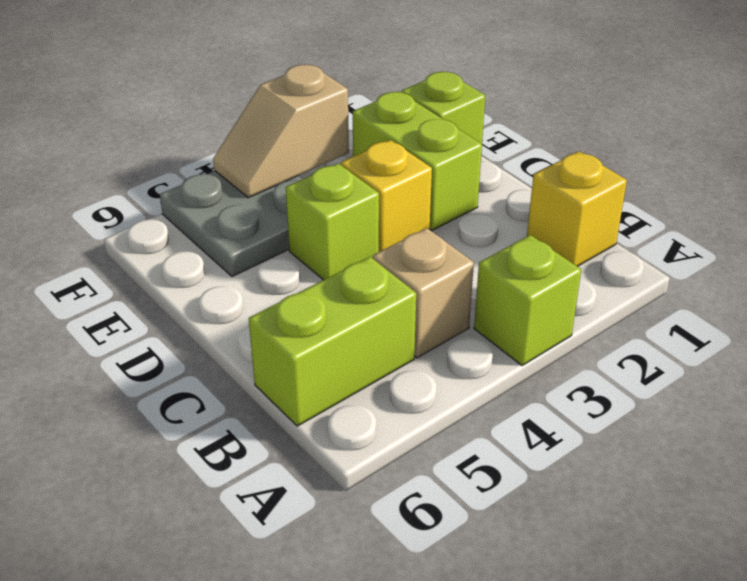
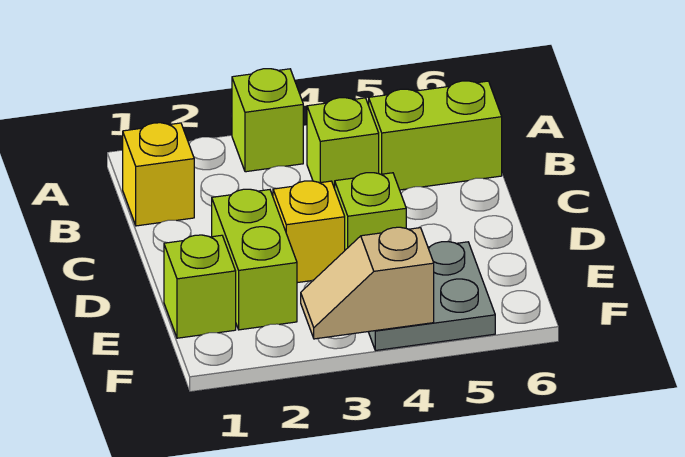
tan brick B4 level 1 -> lime brick B4 level 1
tan slope F3:F4 level 2 top 3 -> tan slope F3:F4 level 2 top 4

